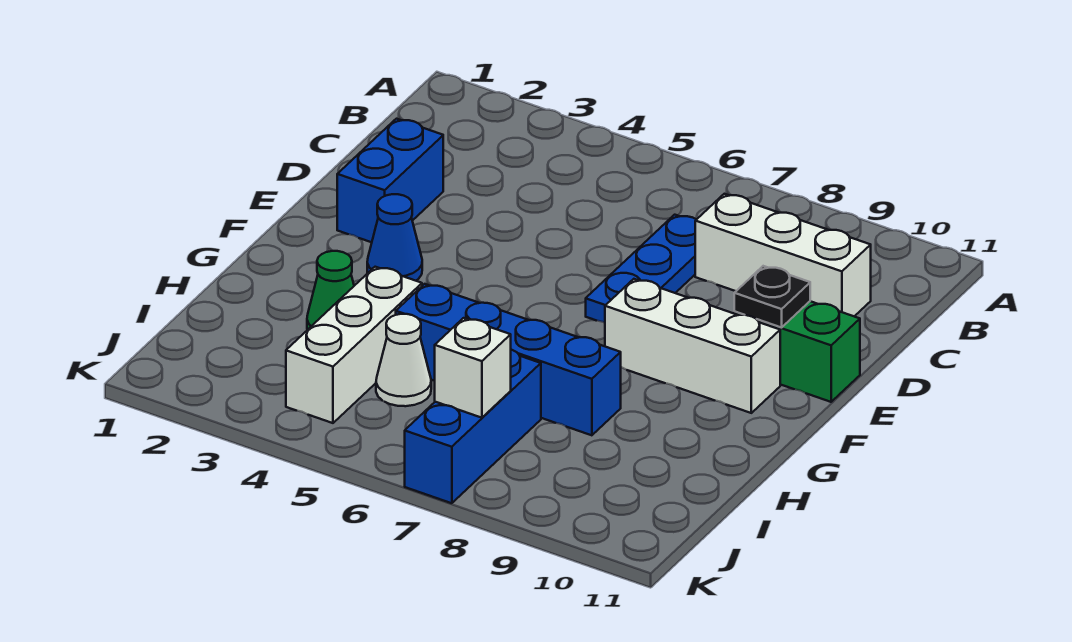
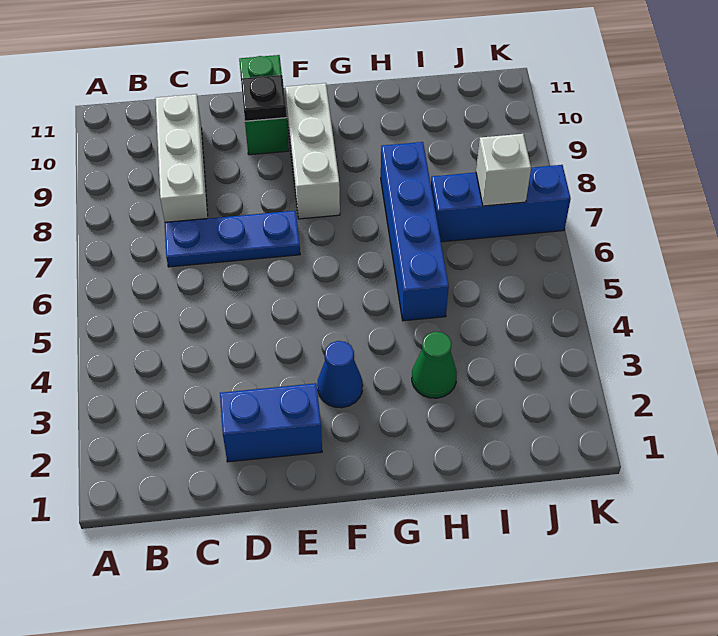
white brick H4:J4 level 1 -> none
white cone I5 level 1 -> none

